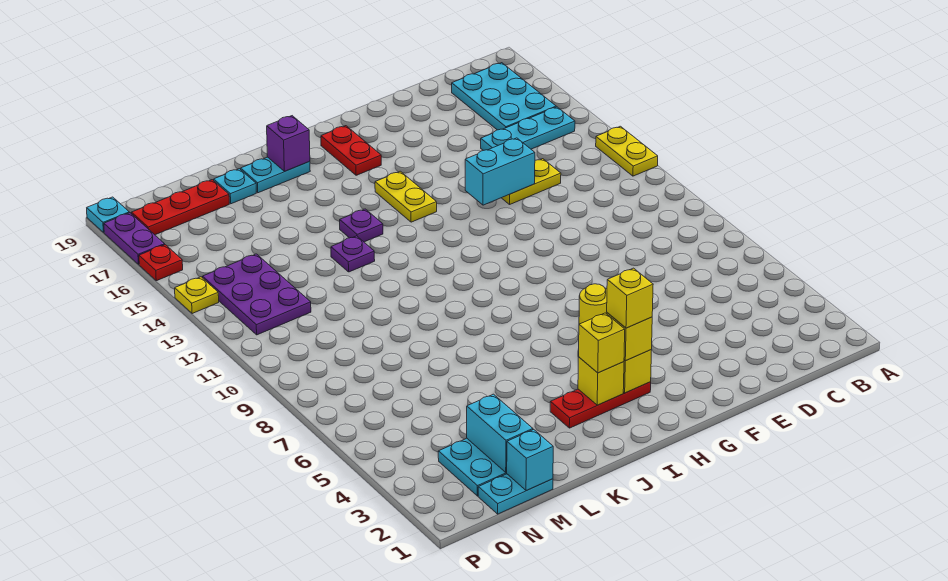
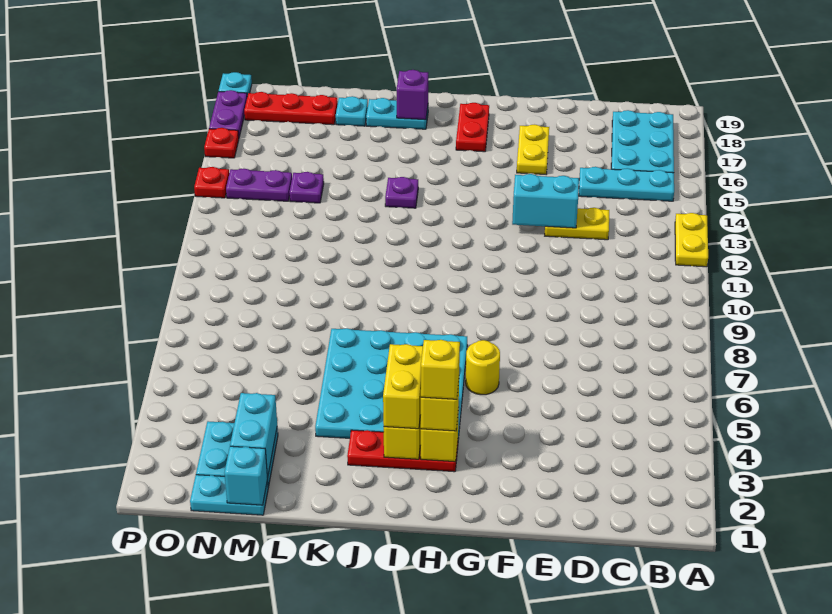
none -> cyan plate H4:K7 level 1
yellow plate H14:H15 level 1 -> yellow plate F16:F17 level 1
yellow brick I3 level 3 -> yellow brick I3:I4 level 3
purple plate K13 level 1 -> purple plate M14 level 1
purple plate N12:O14 level 1 -> purple plate N14:O14 level 1
yellow plate P14 level 1 -> red plate P14 level 1

